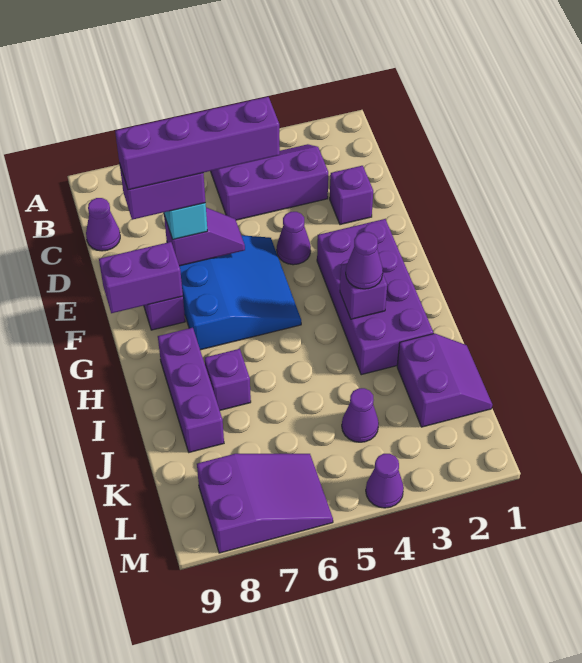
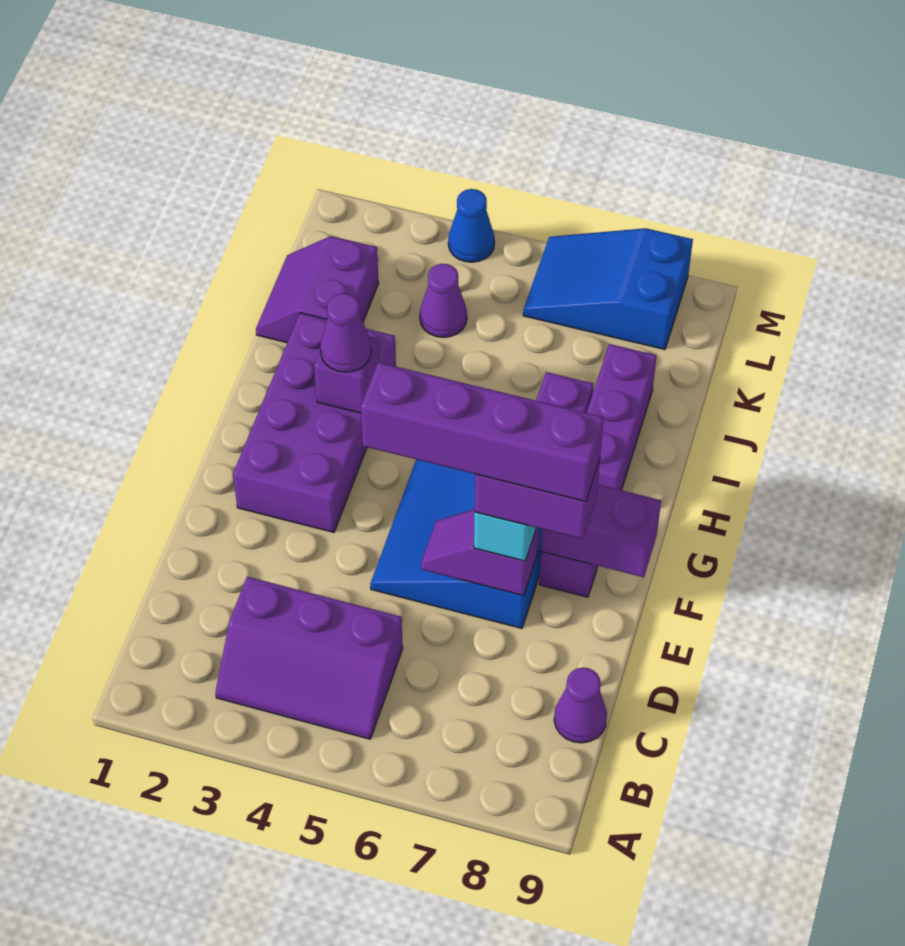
purple brick D2 level 1 -> none
purple cone E4 level 1 -> none
purple slope L6:M8 level 1 top 8 -> blue slope L6:M8 level 1 top 8
purple cone M4 level 1 -> blue cone M4 level 1

